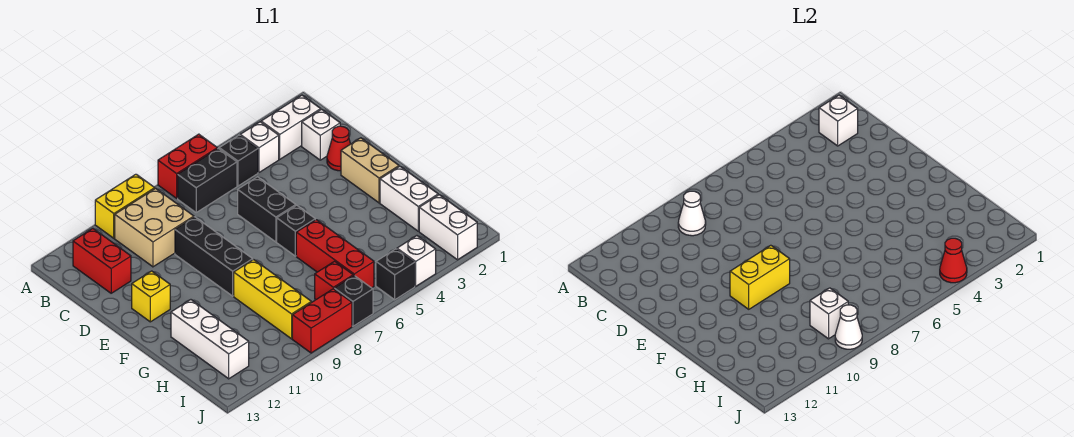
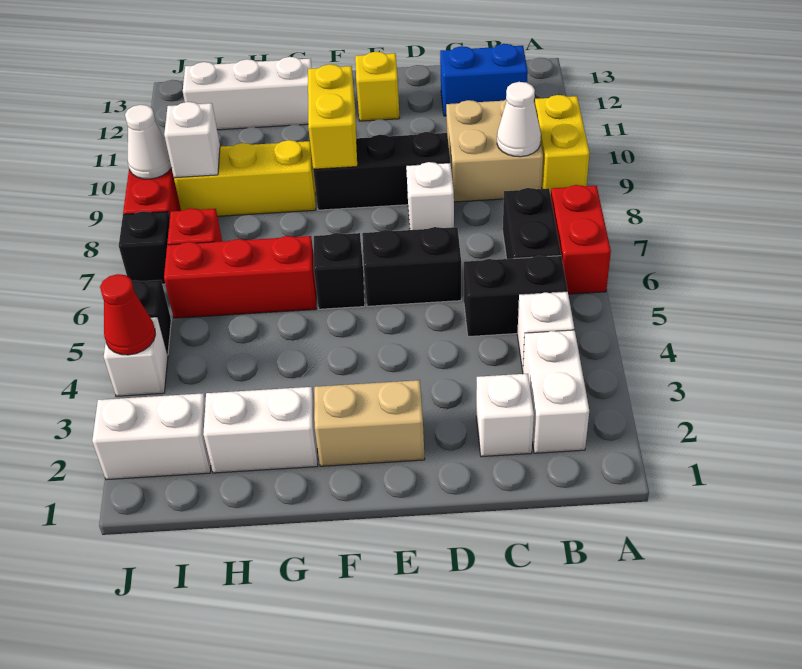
white brick B2 level 2 -> white brick D8 level 1
black brick B5 level 1 -> black brick B5:C5 level 1
red brick B12:C12 level 1 -> blue brick B12:C12 level 1
red cone D2 level 1 -> none

